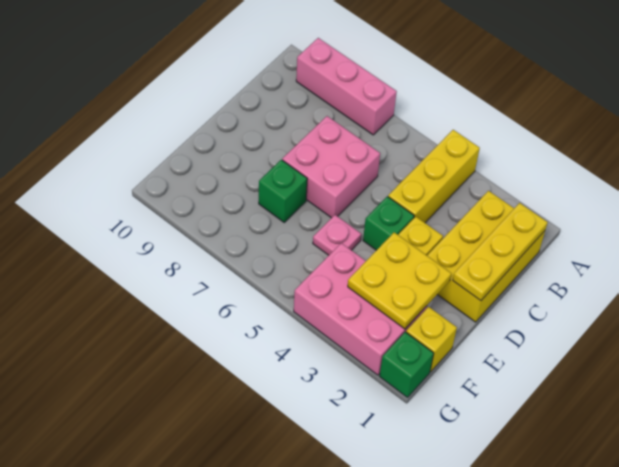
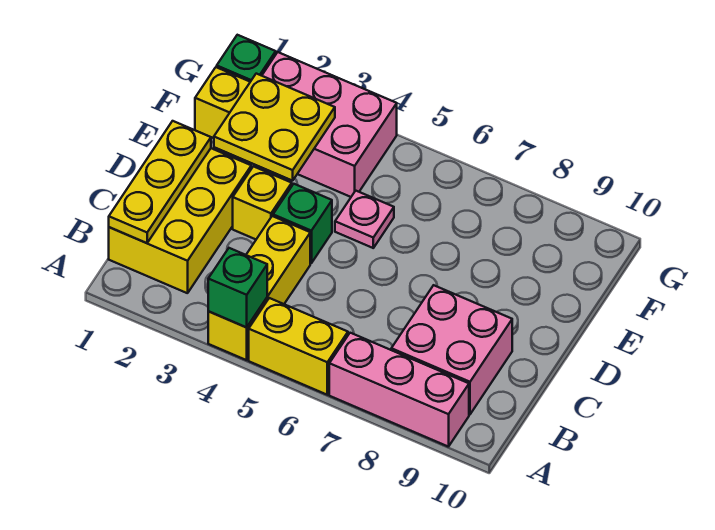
none -> yellow brick A5:A6 level 1
pink brick C6:D7 level 1 -> pink brick B8:C9 level 1
green brick E7 level 1 -> green brick A4 level 2

